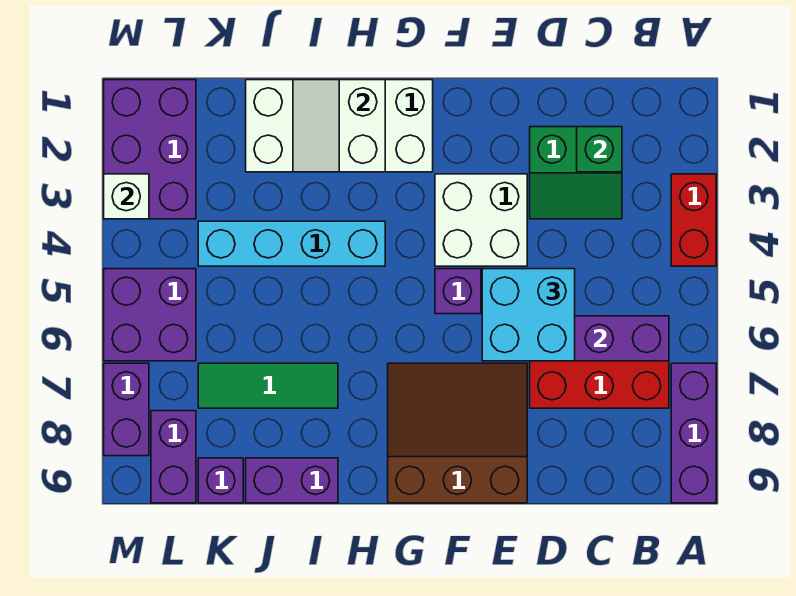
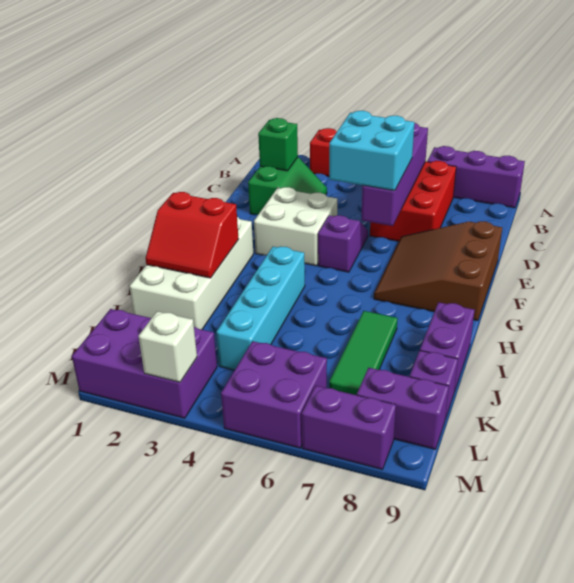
white slope H1:I2 level 2 top H -> red slope H1:I2 level 2 top H

